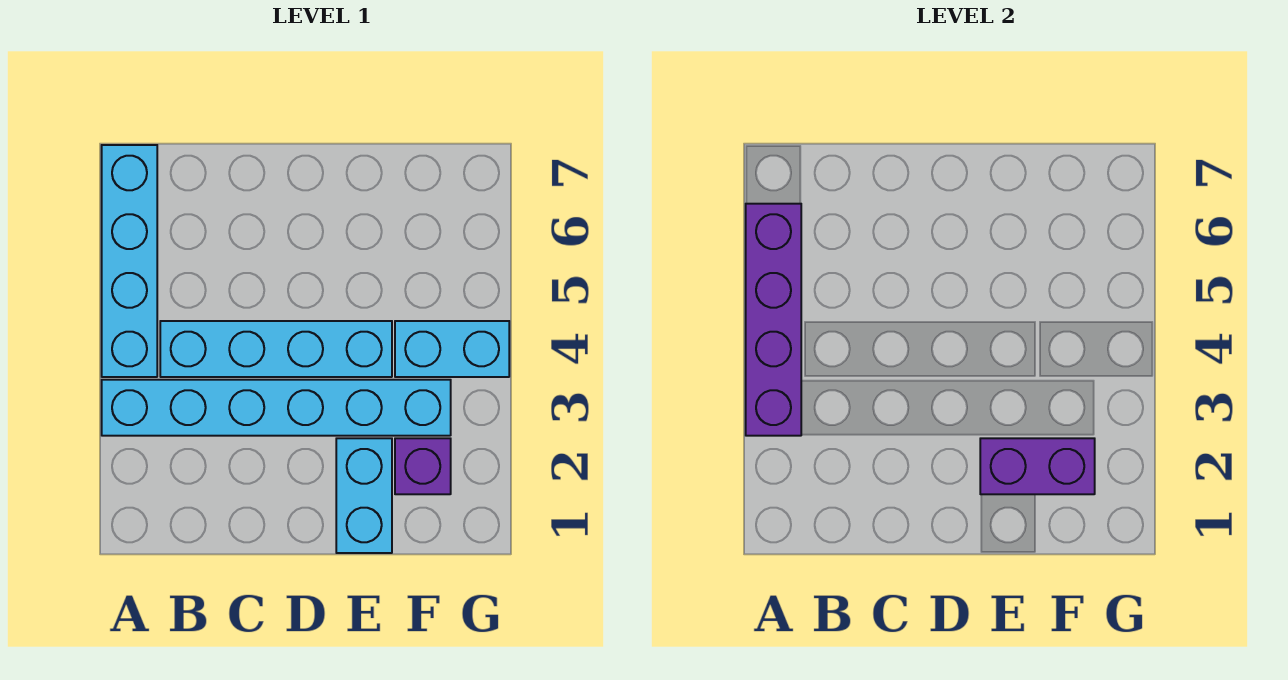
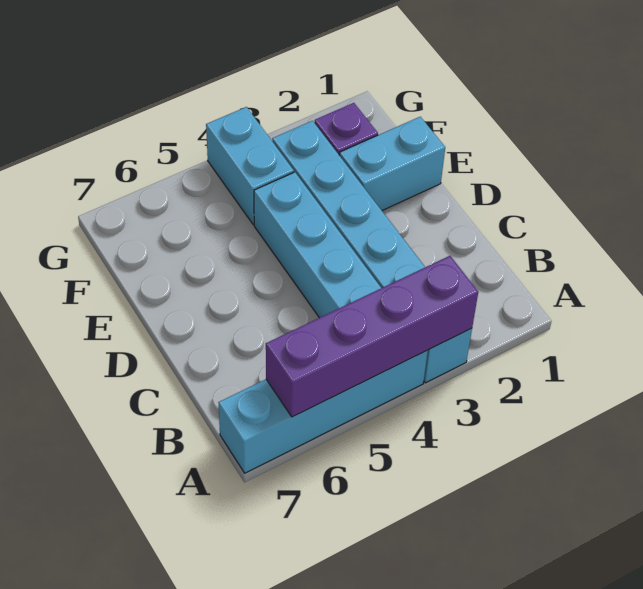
purple brick E2:F2 level 2 -> none

